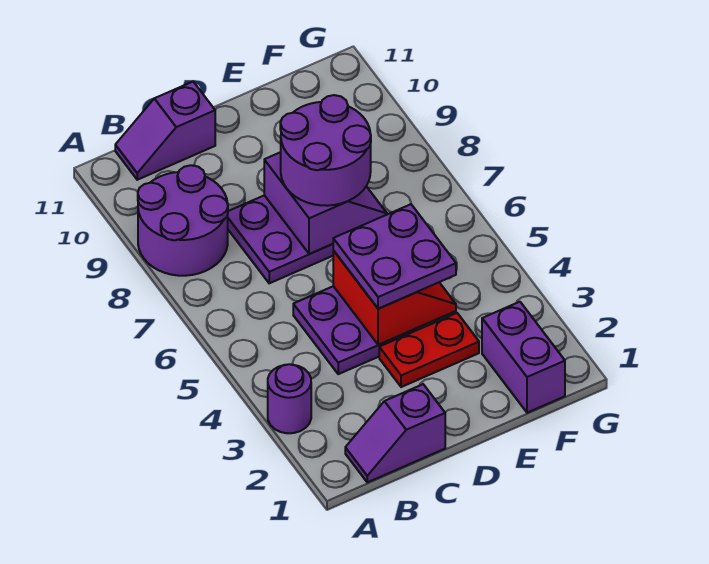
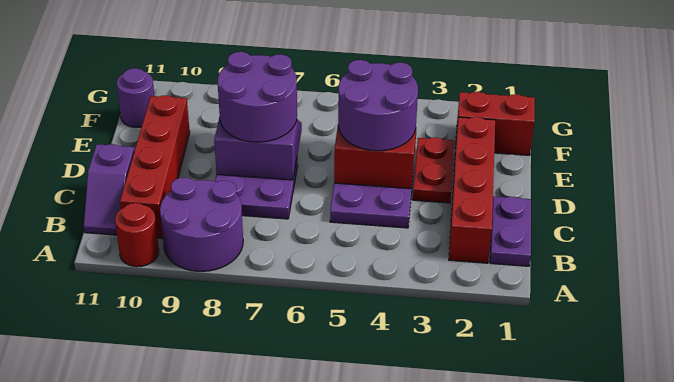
purple round brick A3 level 1 -> purple round brick F11 level 1
none -> red round brick A10 level 1
purple slope B1:C1 level 1 top C -> purple plate B1:C1 level 1
none -> red brick B2:E2 level 1
none -> red brick B10:E10 level 1
purple plate D4:E5 level 3 -> purple round brick D4:E5 level 3
purple brick F1:F2 level 1 -> red brick F1:F2 level 1

